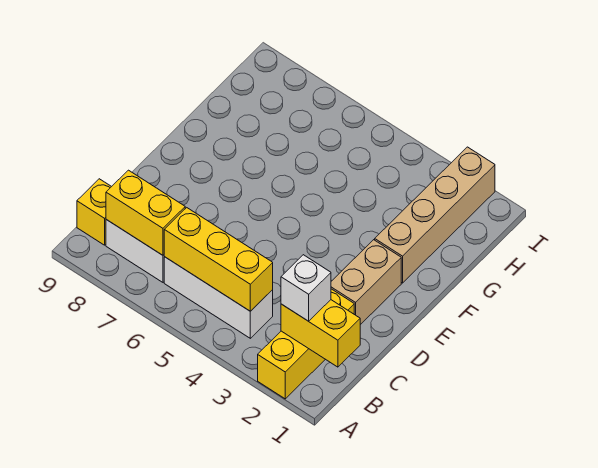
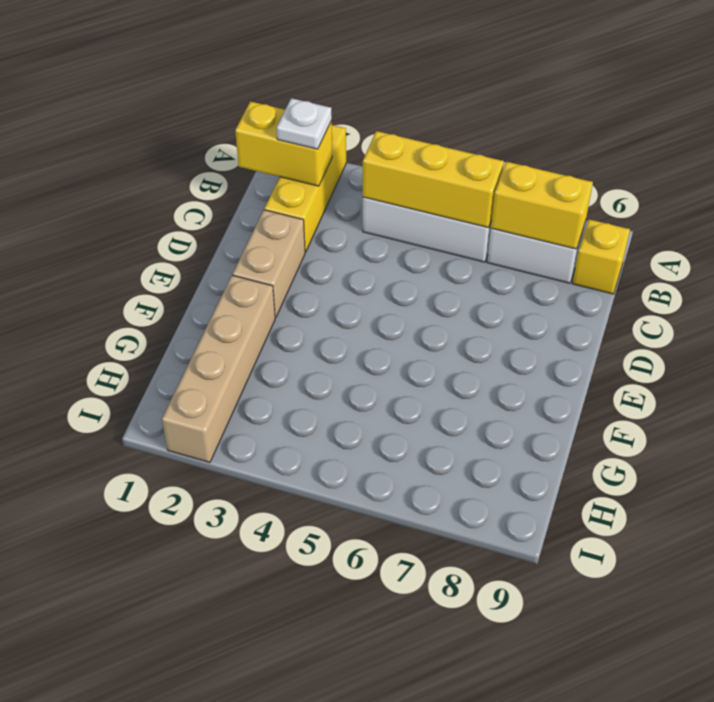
white brick B2 level 3 -> white plate B2 level 3

